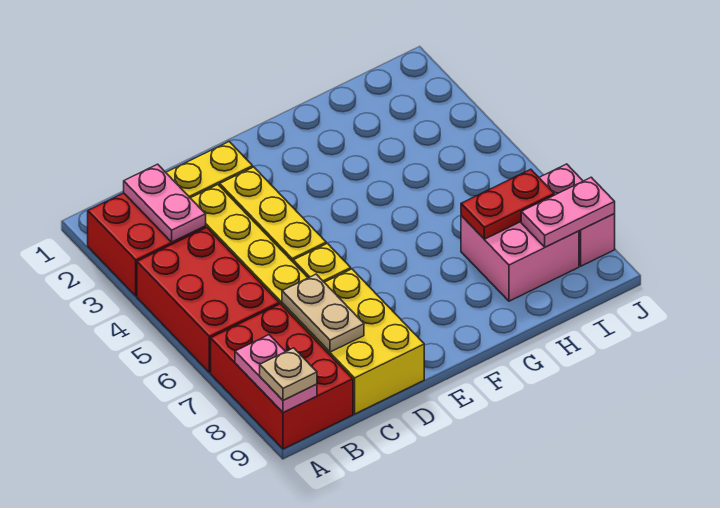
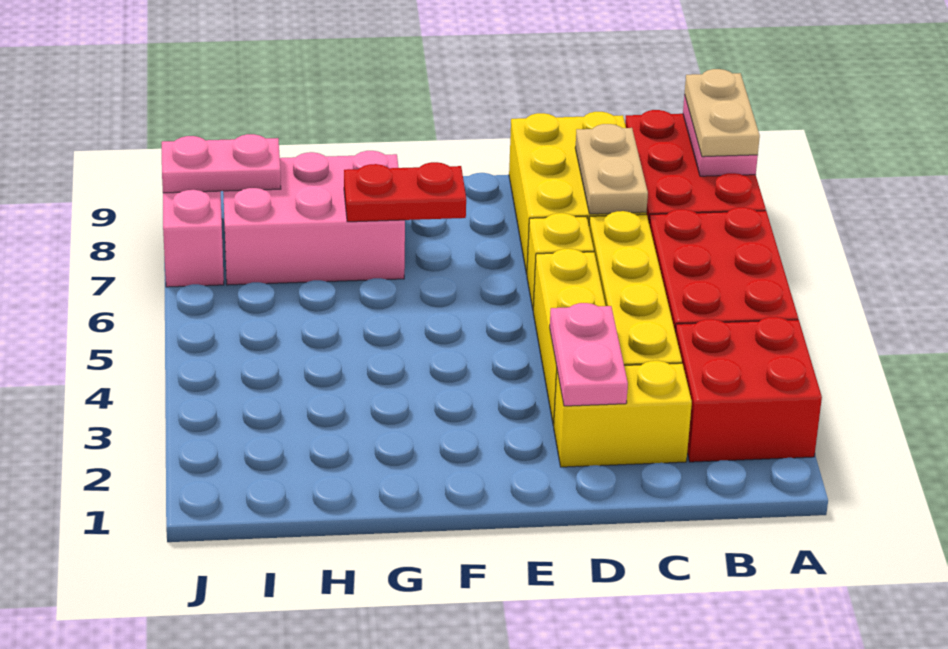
tan plate A9 level 3 -> tan plate A8:A9 level 3
pink plate B2:B3 level 2 -> pink plate D2:D3 level 2
pink brick H7:I8 level 1 -> pink brick G7:I8 level 1
red plate H7:I7 level 2 -> red plate F7:G7 level 2

